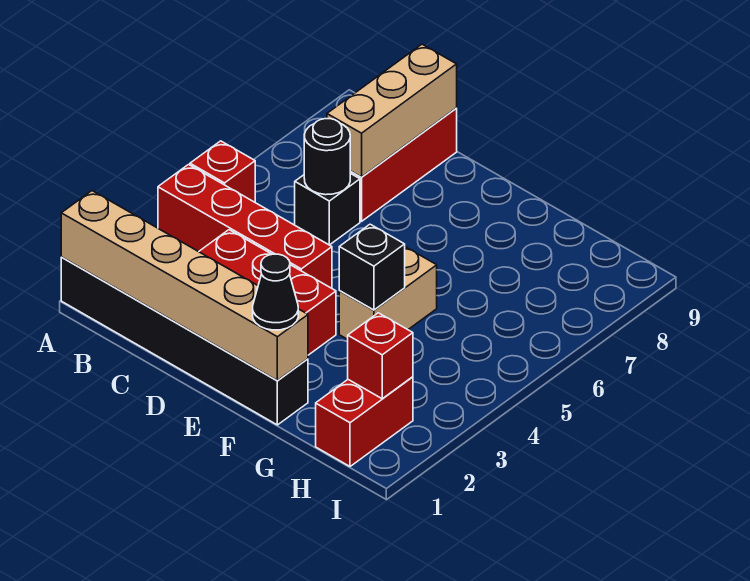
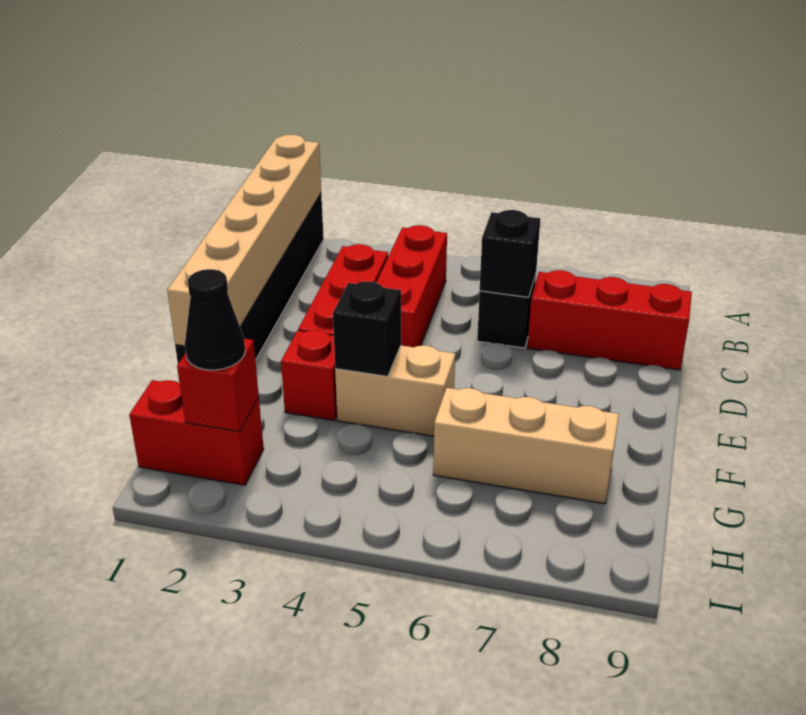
red brick A4:D4 level 1 -> red brick B4:D4 level 1
red brick A5 level 1 -> red brick F3 level 1
black round brick C6 level 2 -> black brick C6 level 2
tan brick C7:C9 level 2 -> tan brick G6:G8 level 1
black cone F1 level 3 -> black cone H2 level 3

